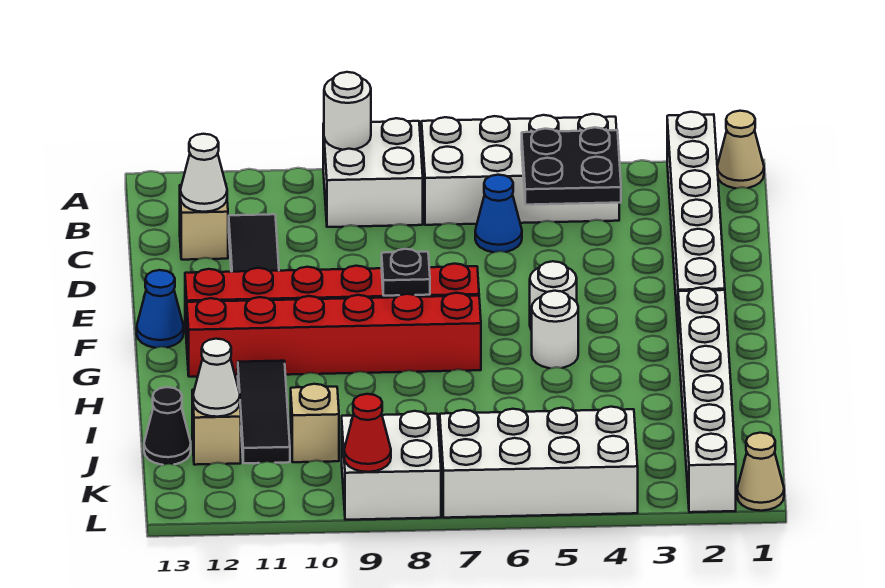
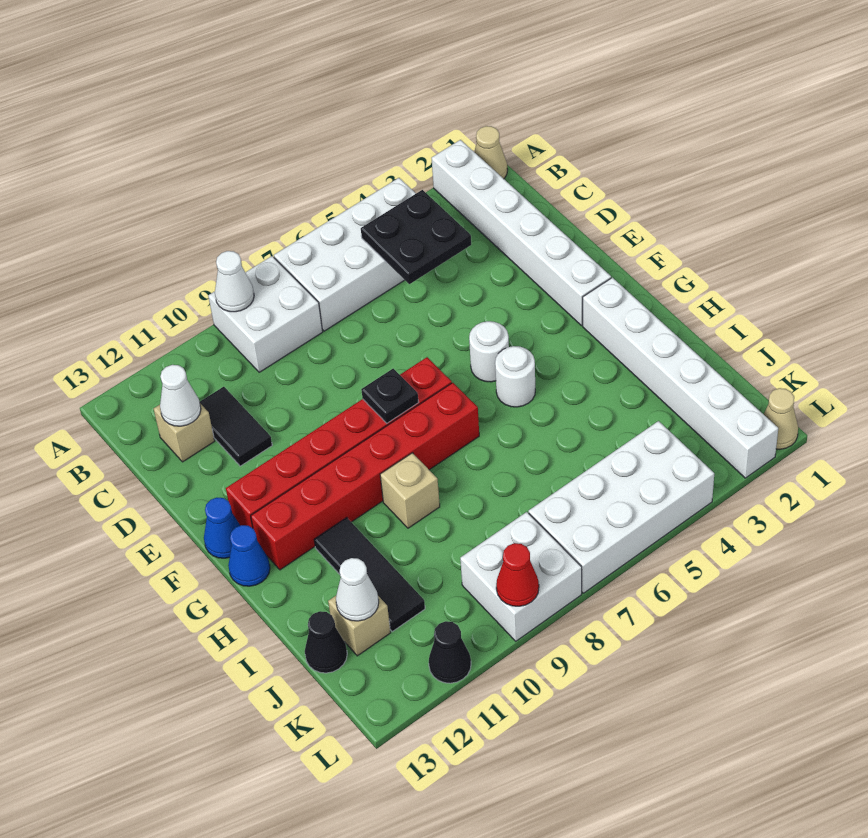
white round brick A9 level 2 -> white cone A9 level 2
blue cone C6 level 1 -> blue cone G13 level 1
tan brick J10 level 1 -> tan brick H9 level 1
none -> black cone L11 level 1

